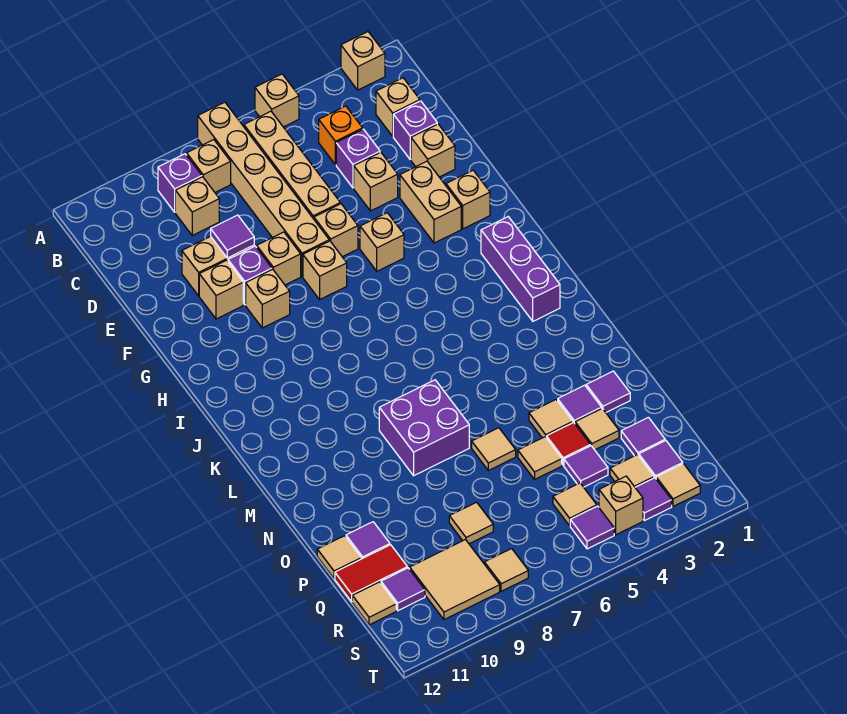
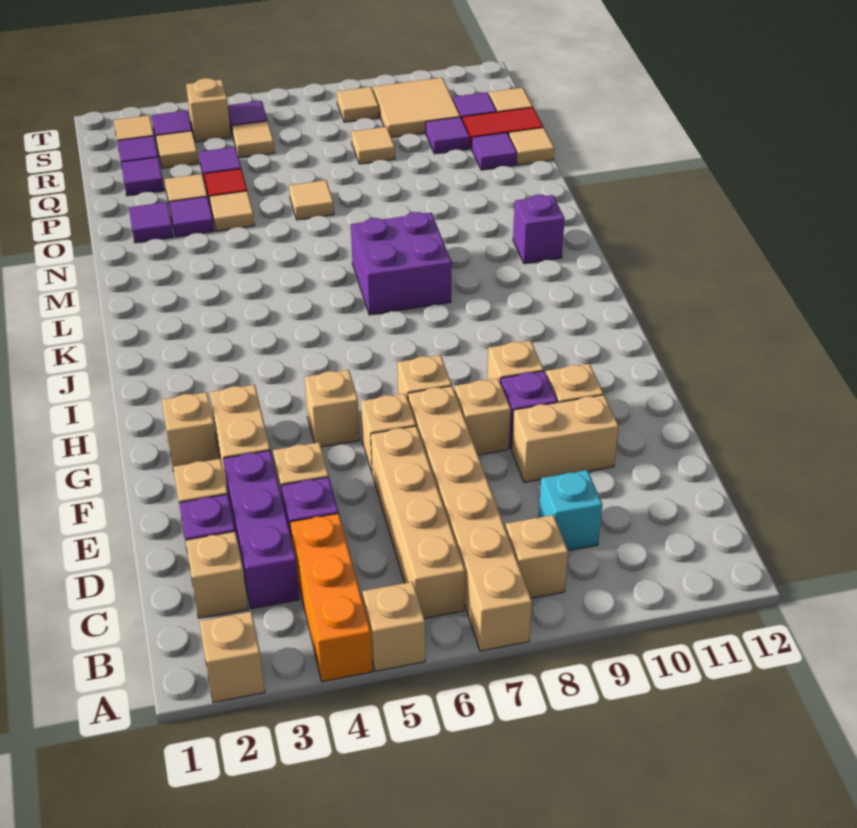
purple brick B9 level 1 -> purple brick L11 level 1
orange brick C4 level 1 -> orange brick A4:C4 level 1
tan brick C9 level 1 -> cyan brick C9 level 1
purple tile E9 level 2 -> purple tile Q10 level 1
purple brick I2:K2 level 1 -> purple brick C3:E3 level 1
purple brick M7:N8 level 1 -> purple brick K7:L8 level 1
tan tile P5 level 1 -> none

